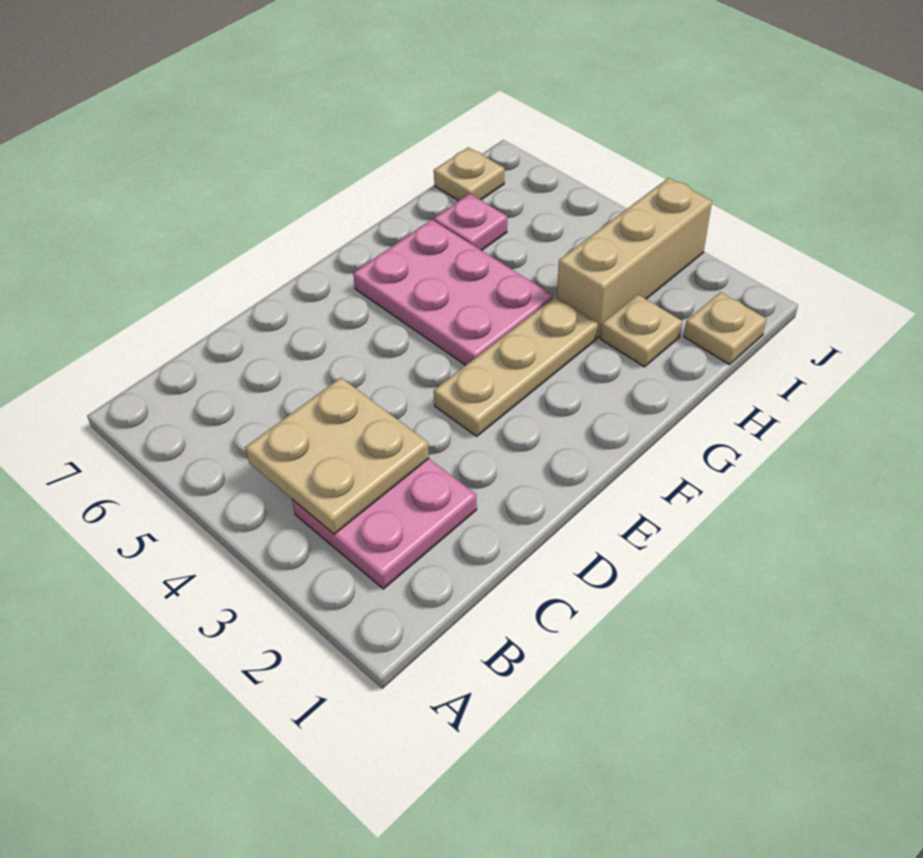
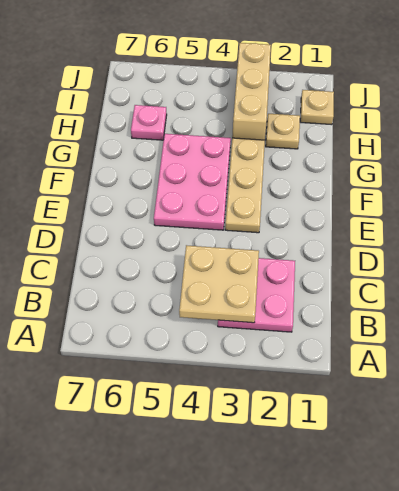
pink plate F4:G6 level 1 -> pink plate E4:G5 level 1
tan plate I7 level 1 -> none

